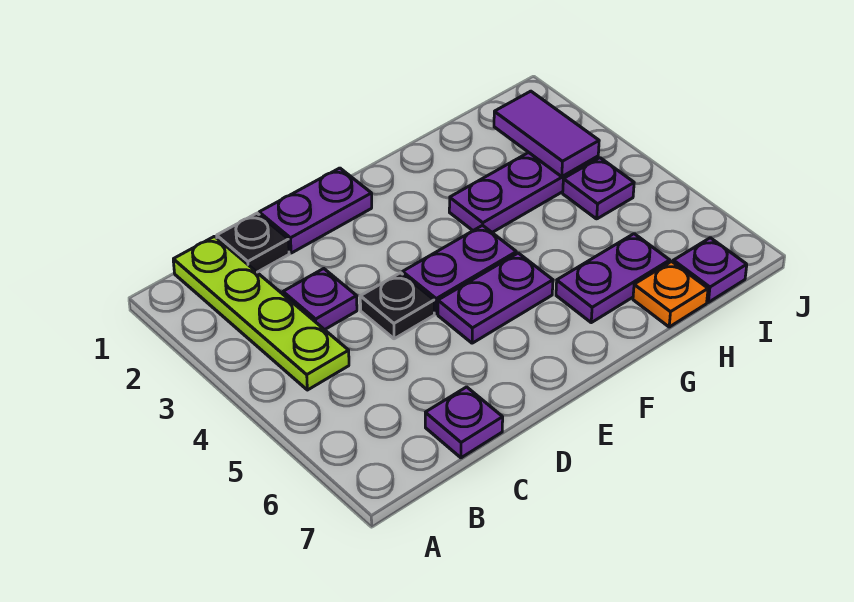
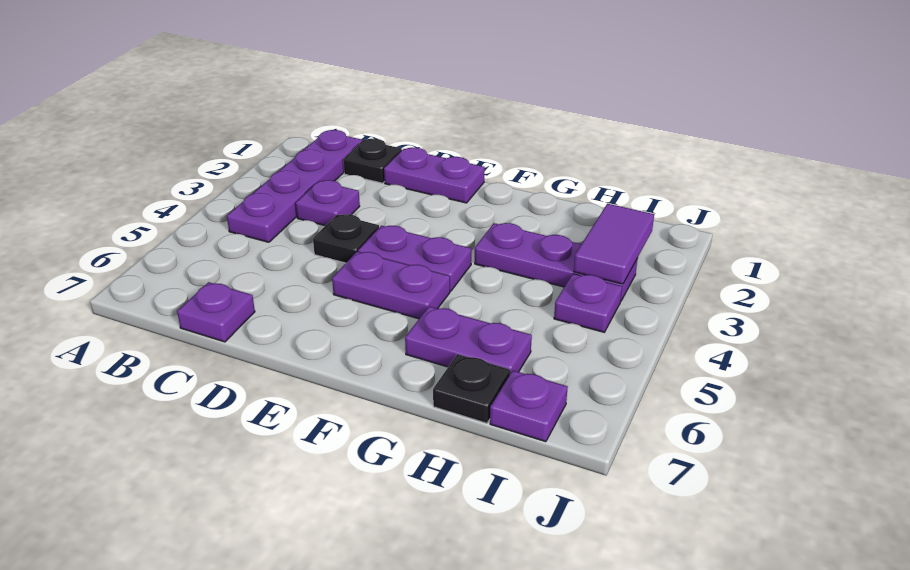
lime plate B1:B4 level 1 -> purple plate B1:B4 level 1
orange plate H7 level 1 -> black plate H7 level 1

